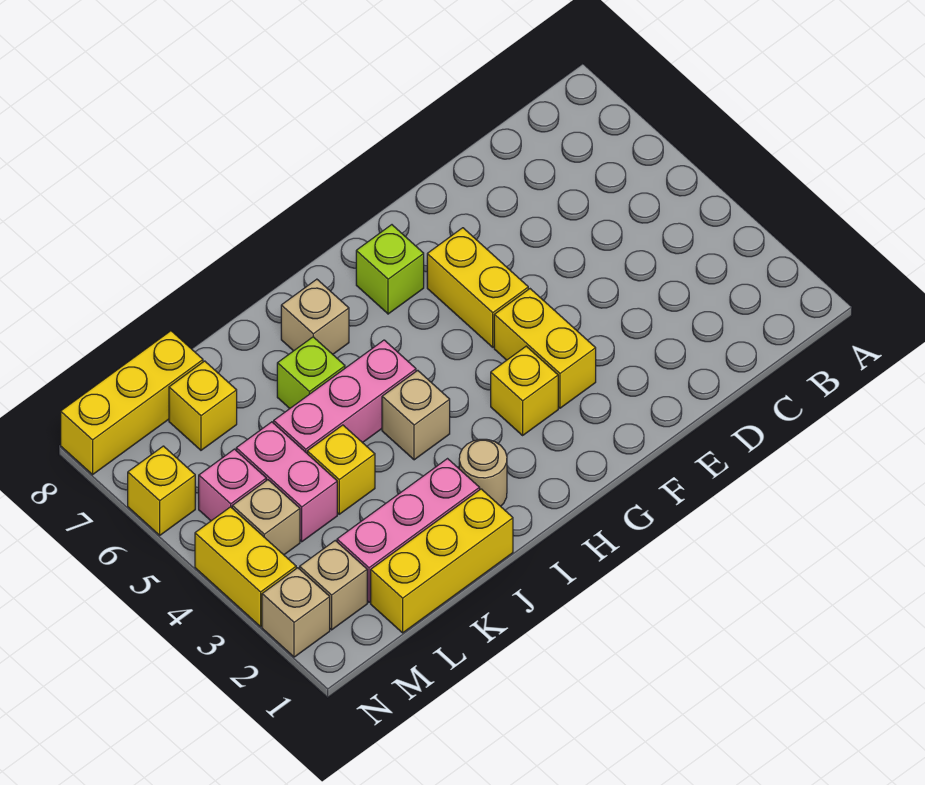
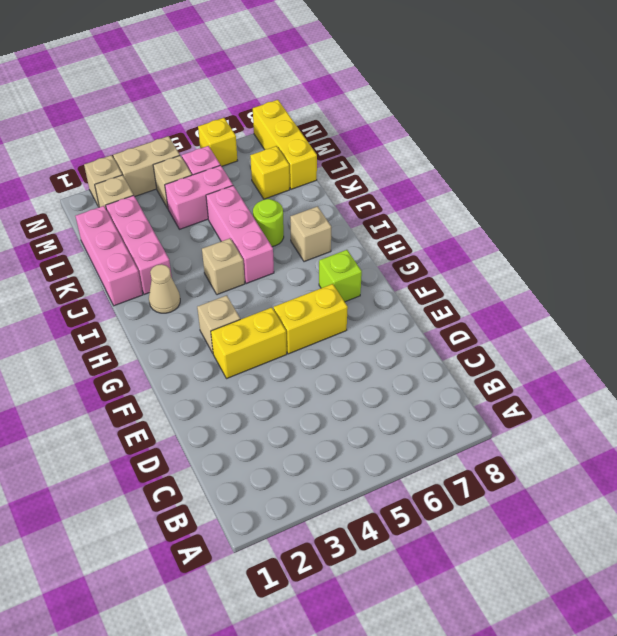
yellow brick G3 level 1 -> tan brick G3 level 1
tan round brick I2 level 1 -> tan cone I2 level 1
yellow brick J1:L1 level 1 -> pink brick J1:L1 level 1
lime brick J6 level 1 -> lime round brick J6 level 1
yellow brick K4 level 1 -> none
yellow brick N3:N4 level 1 -> tan brick N3:N4 level 1

